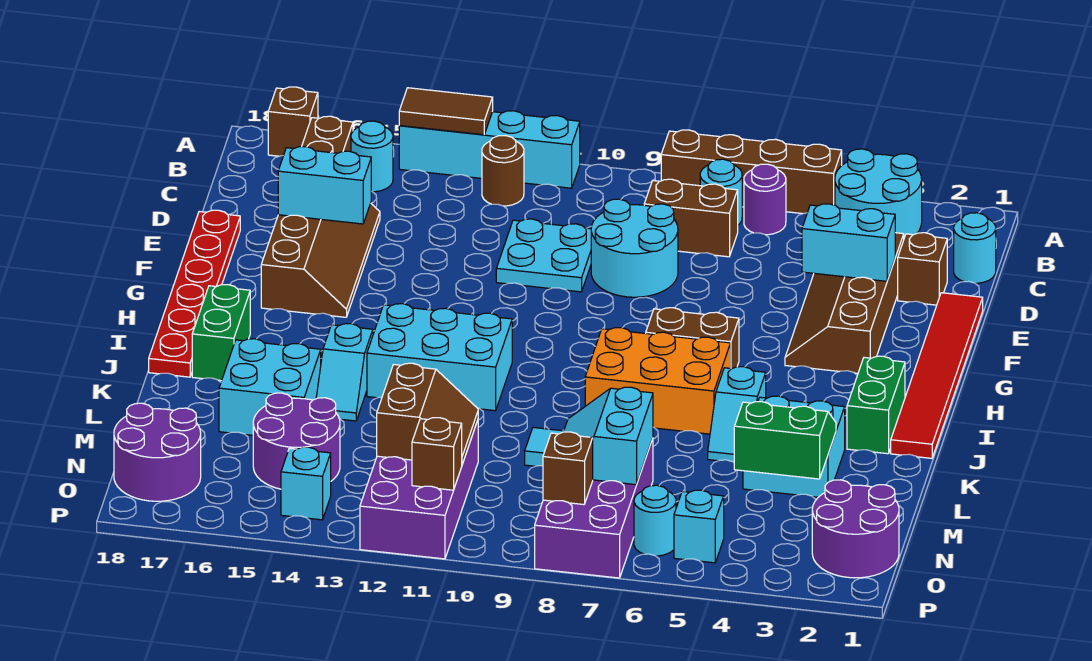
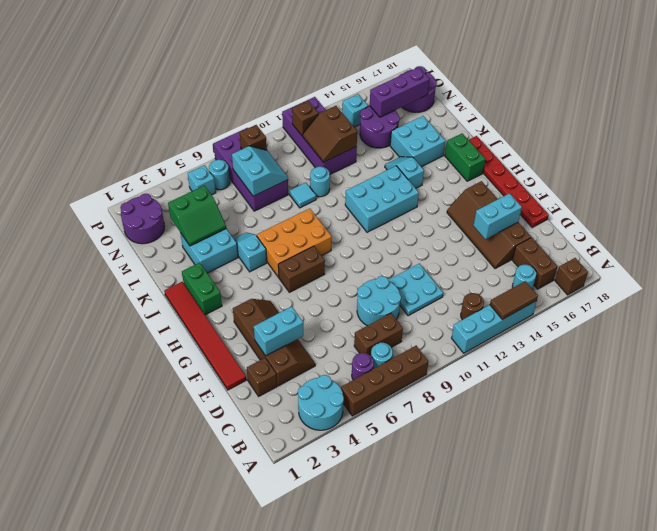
cyan round brick C1 level 1 -> cyan round brick L10 level 1
none -> purple brick N15:N17 level 2

